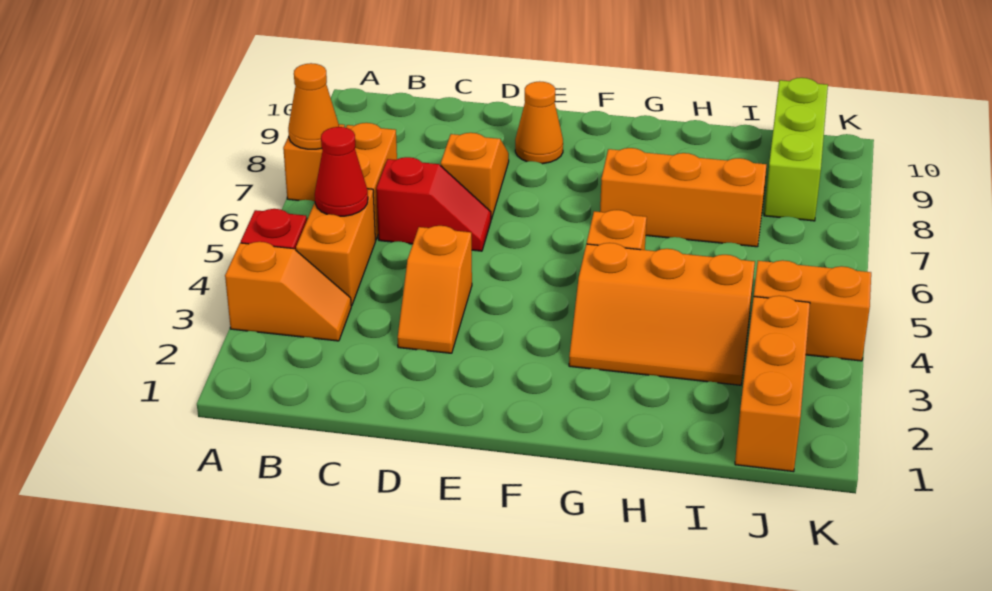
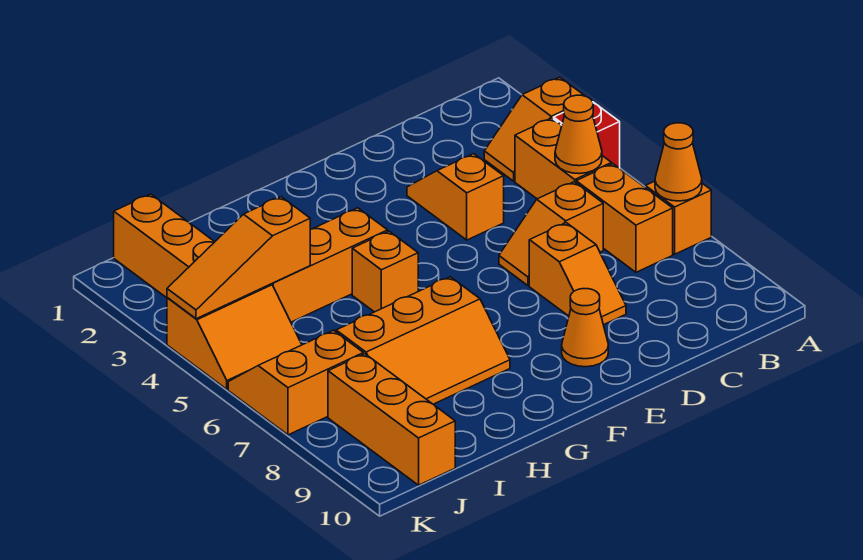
red cone B5 level 2 -> orange cone B5 level 2
red slope C6:D6 level 1 top C -> orange slope C6:D6 level 1 top C
none -> orange slope I4:K4 level 2 top I
none -> orange slope J6:K7 level 1 top 7
lime brick J8:J10 level 1 -> orange brick J8:J10 level 1

